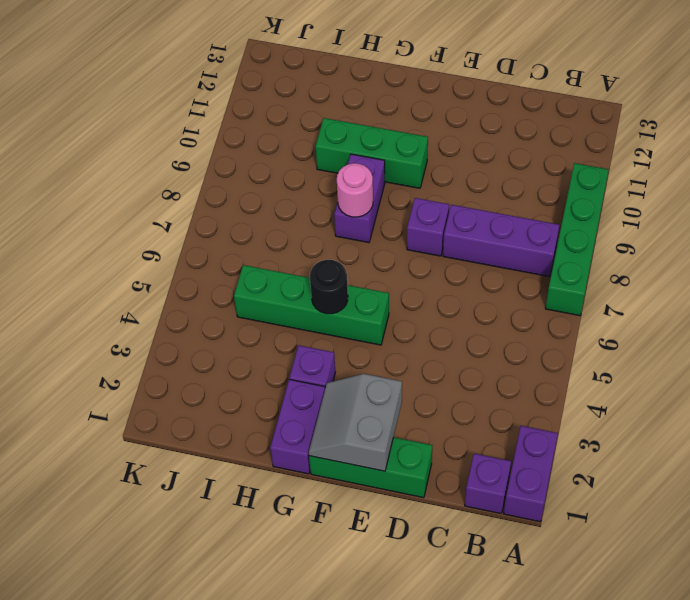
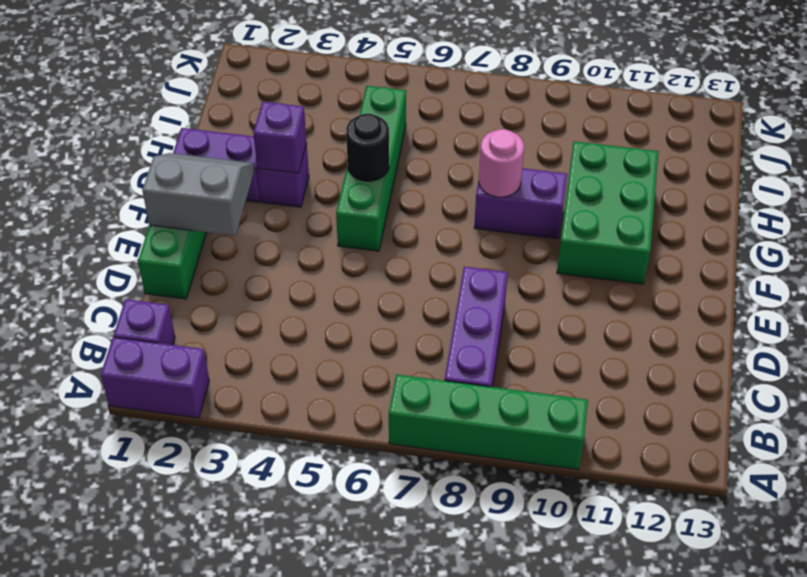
purple brick E8 level 1 -> purple brick G3 level 2
green brick F10:H10 level 1 -> green brick F10:H11 level 1

